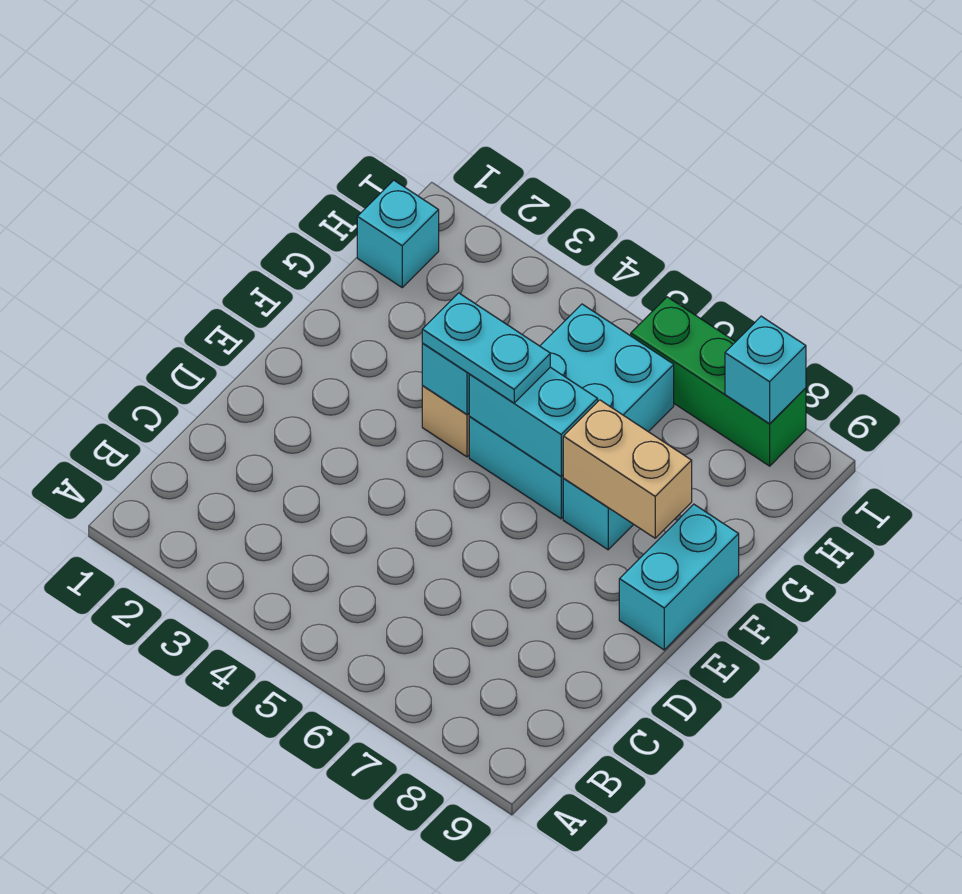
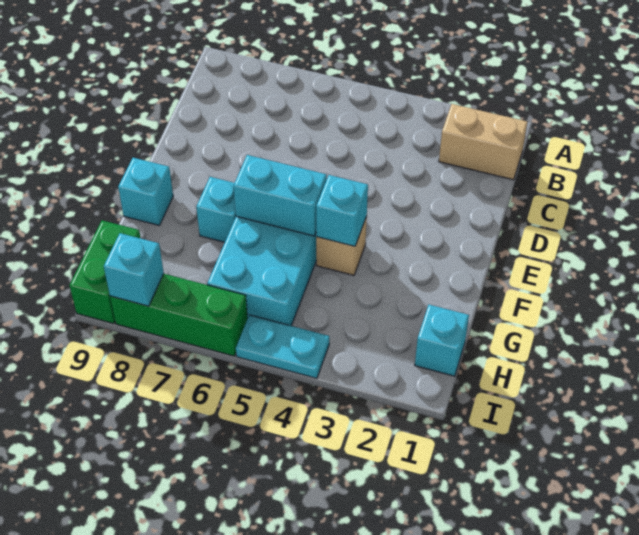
cyan brick E9:F9 level 1 -> cyan brick F9 level 1
cyan plate F4:F5 level 3 -> cyan plate I4:I5 level 1
tan brick F7:F8 level 2 -> tan brick B1:B2 level 1
none -> green brick H9:I9 level 1

